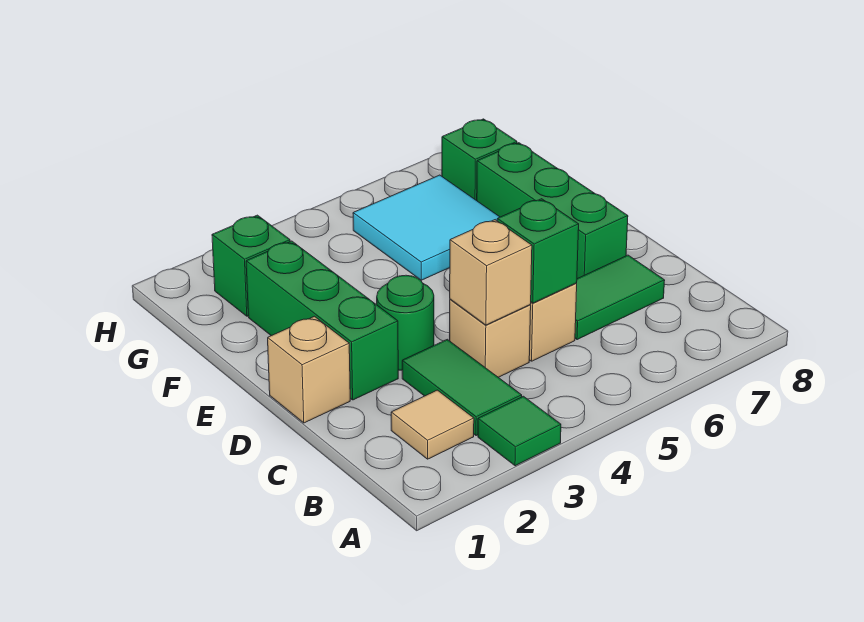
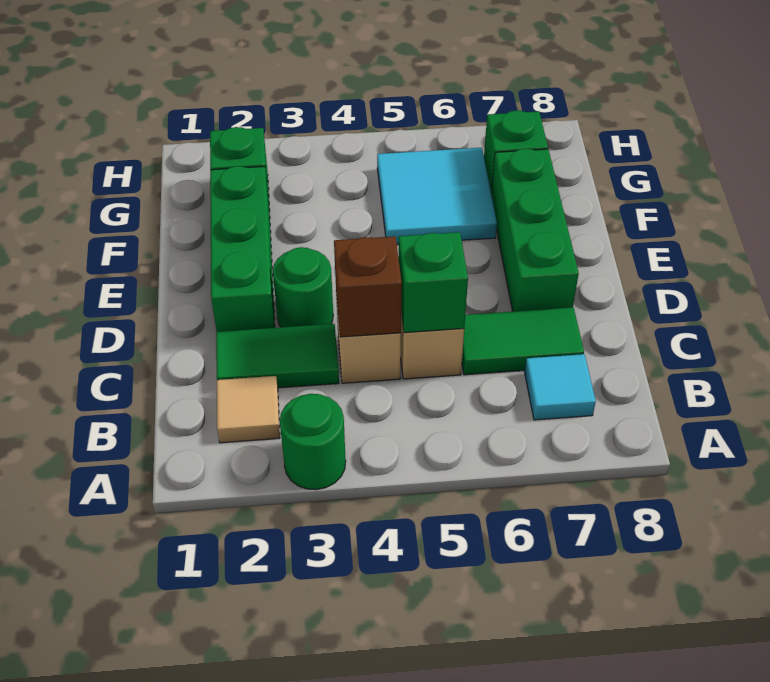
green tile A3 level 1 -> green round brick A3 level 1
green tile B3:C3 level 1 -> green tile C2:C3 level 1
none -> cyan tile B7 level 1
tan brick C4 level 2 -> brown brick C4 level 2
tan brick D1 level 1 -> none

